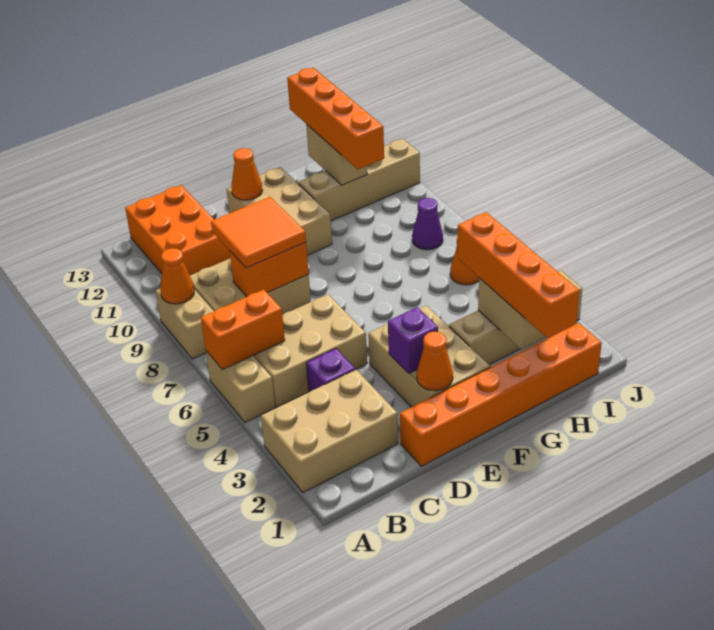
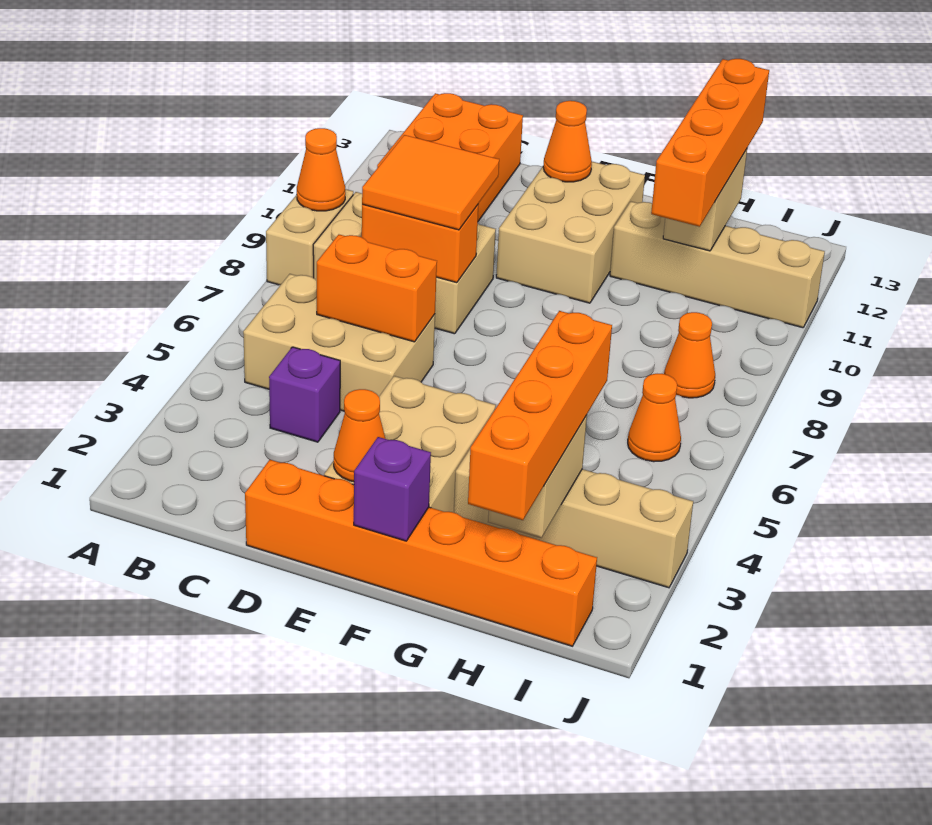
tan brick A2:C3 level 1 -> none
tan brick A5:A6 level 1 -> none
orange brick A6:B6 level 2 -> orange brick C6:D6 level 2
purple brick E3 level 2 -> purple brick F1 level 2
purple cone I8 level 1 -> orange cone I8 level 1

